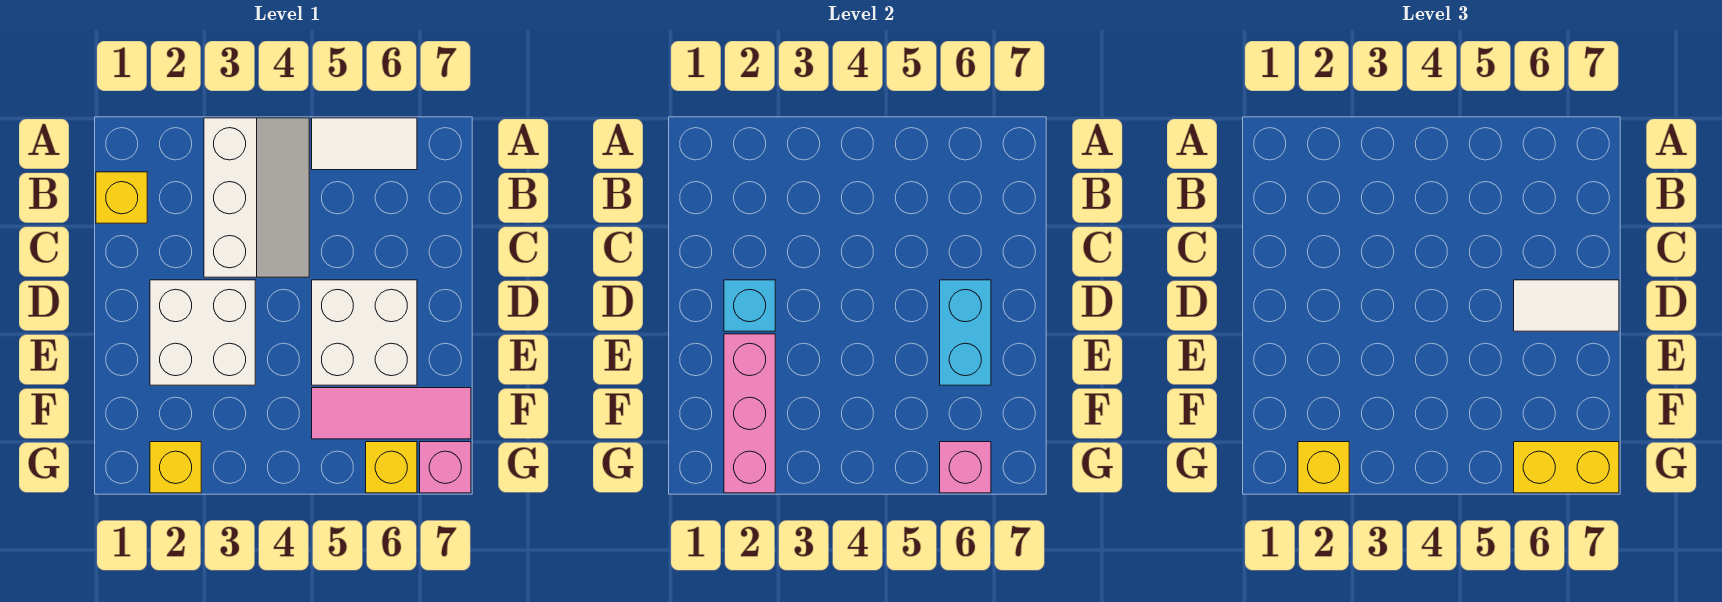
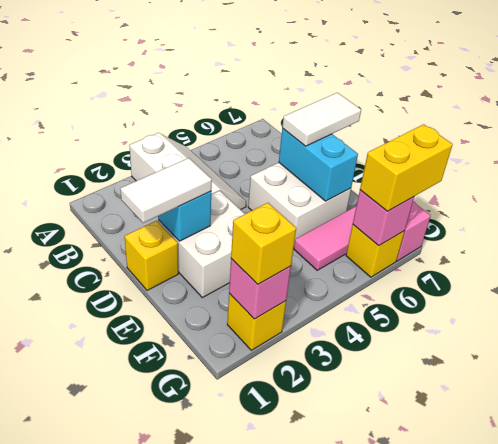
white tile A5:A6 level 1 -> white tile D1:D2 level 3
yellow brick B1 level 1 -> yellow brick D1 level 1
pink brick E2:G2 level 2 -> pink brick G2 level 2

